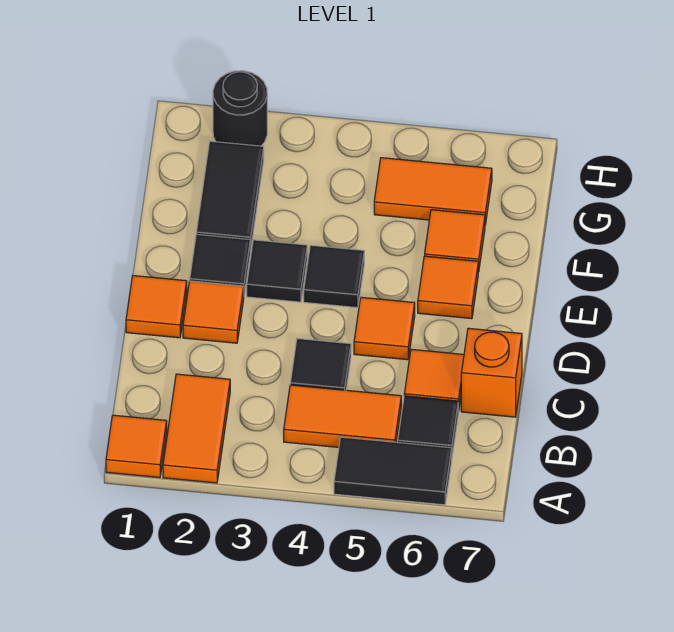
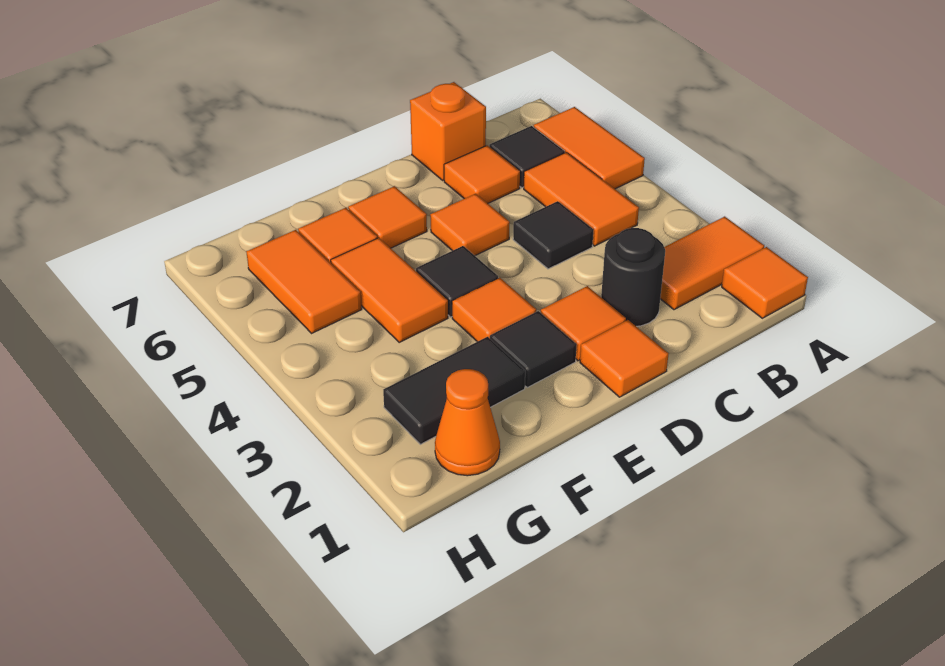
black tile A5:A6 level 1 -> orange tile A5:A6 level 1
black tile E3 level 1 -> orange tile E3 level 1
none -> orange tile F4:F5 level 1
none -> orange cone G1 level 1
black round brick H2 level 1 -> black round brick C2 level 1

